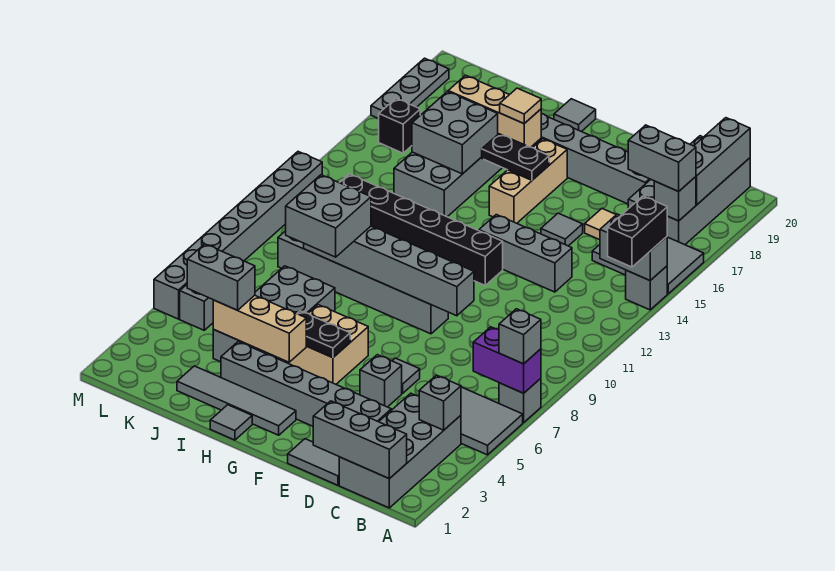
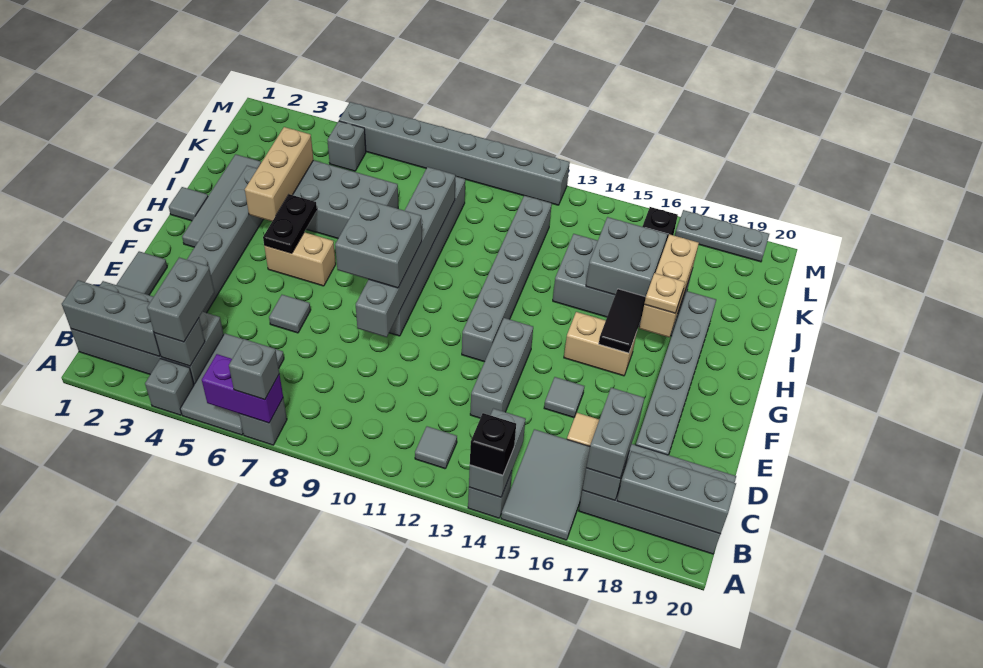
purple brick A7:B7 level 2 -> purple brick A6:A7 level 2
black brick A13:A14 level 3 -> black brick A14 level 3
grey brick B1:D1 level 2 -> grey brick B1:B3 level 2
grey brick E5 level 1 -> grey brick A4 level 1
black brick F12:K12 level 1 -> grey brick F12:K12 level 1
tan brick G5:H6 level 1 -> tan brick G5:G6 level 1
tan brick G15:G17 level 1 -> tan brick G15:G16 level 1
black plate G16:H16 level 2 -> black tile G16:H16 level 2
tan tile H17 level 3 -> tan plate H17 level 3
grey tile H20 level 1 -> grey tile B12 level 1
grey brick I8:J9 level 3 -> grey brick F8:G9 level 3
grey brick J4:K4 level 3 -> grey brick B4:C4 level 3

